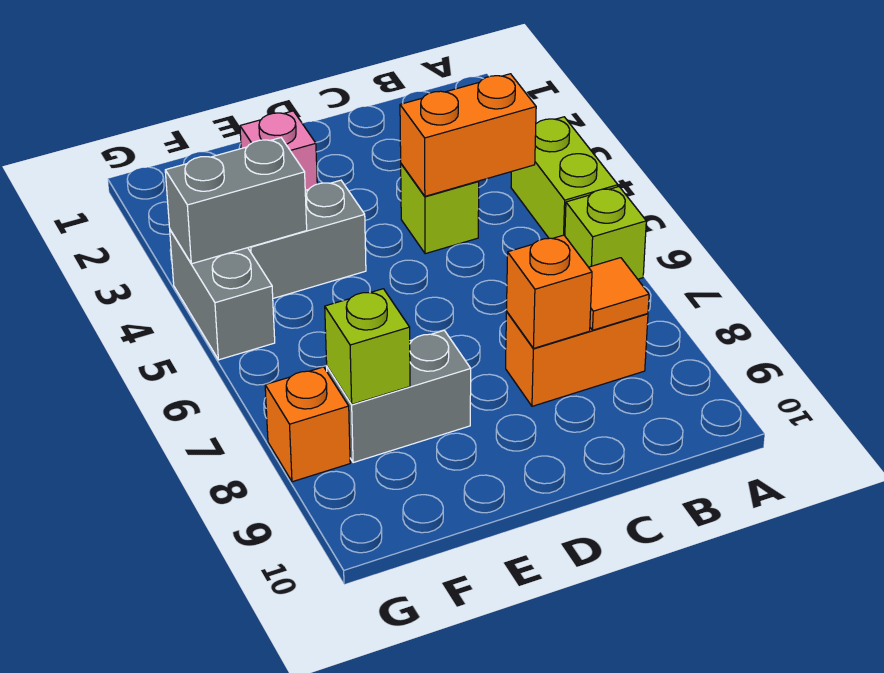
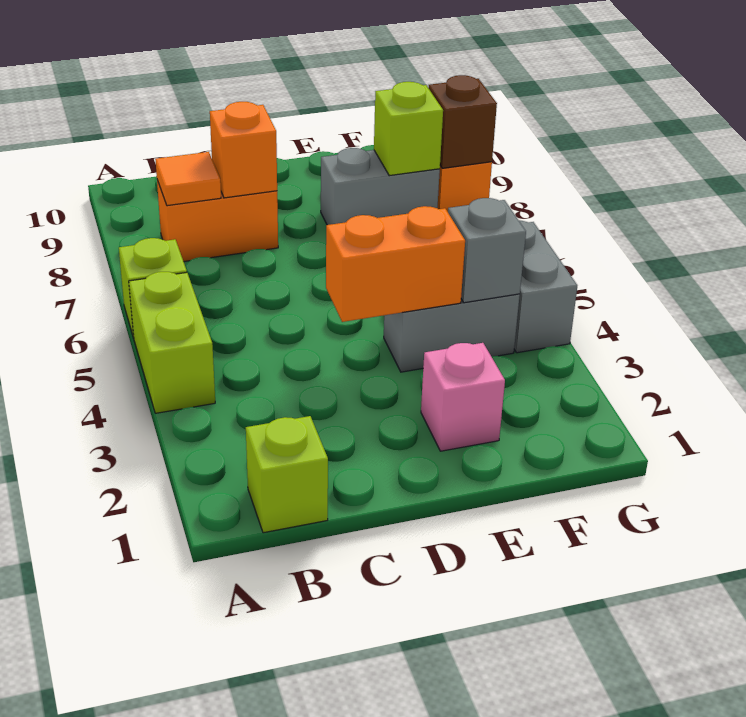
orange brick B4:C4 level 2 -> orange brick D4:E4 level 2
lime brick C4 level 1 -> lime brick B1 level 1
grey brick F4:G4 level 2 -> grey brick F4 level 2
none -> brown brick G8 level 2

